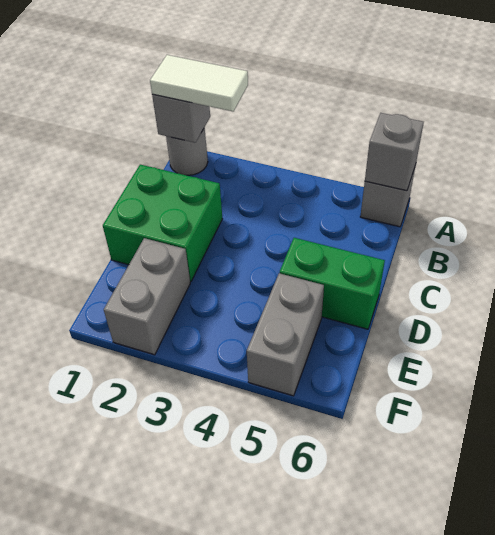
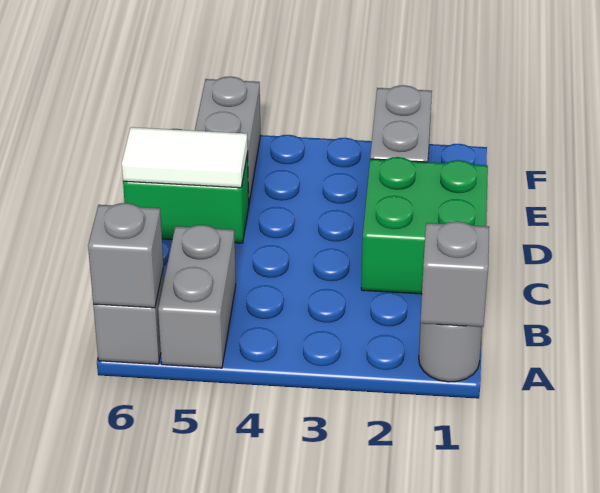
white tile A1:A2 level 3 -> white tile D5:D6 level 2
none -> grey brick A5:B5 level 1

